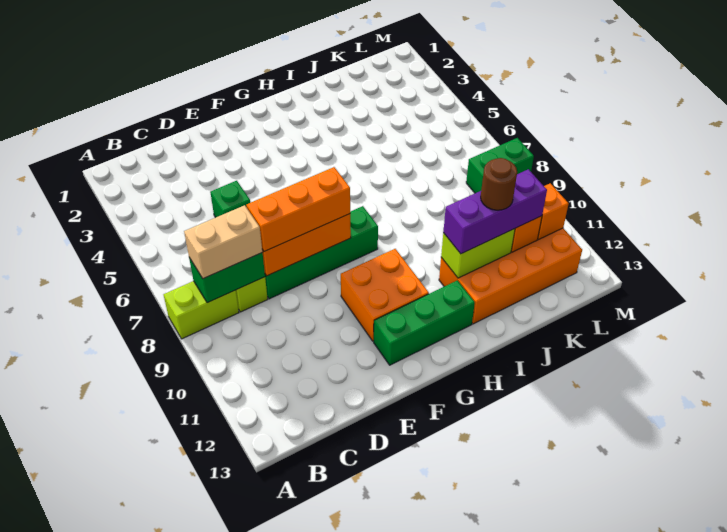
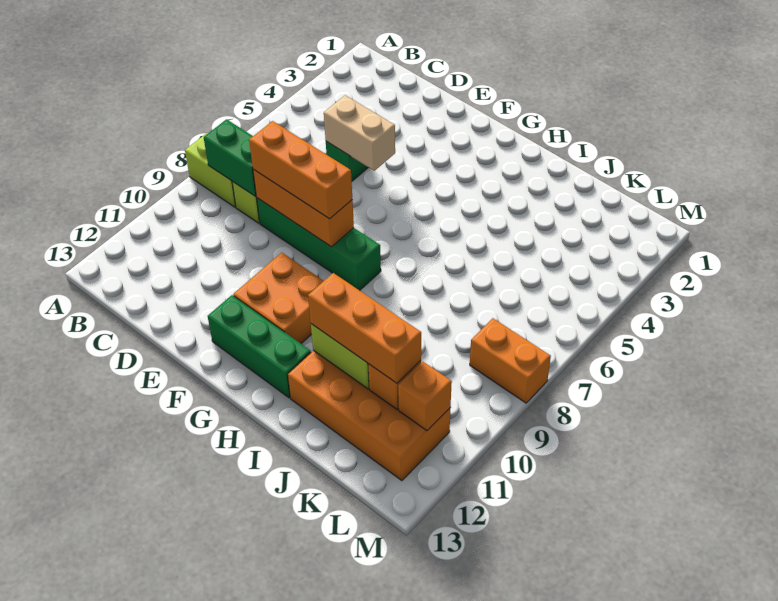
tan brick B8:C8 level 3 -> tan brick D5:E5 level 2
purple brick I11:K11 level 3 -> orange brick I11:K11 level 3
brown round brick J11 level 4 -> none
green brick L8:M8 level 1 -> orange brick L8:M8 level 1

